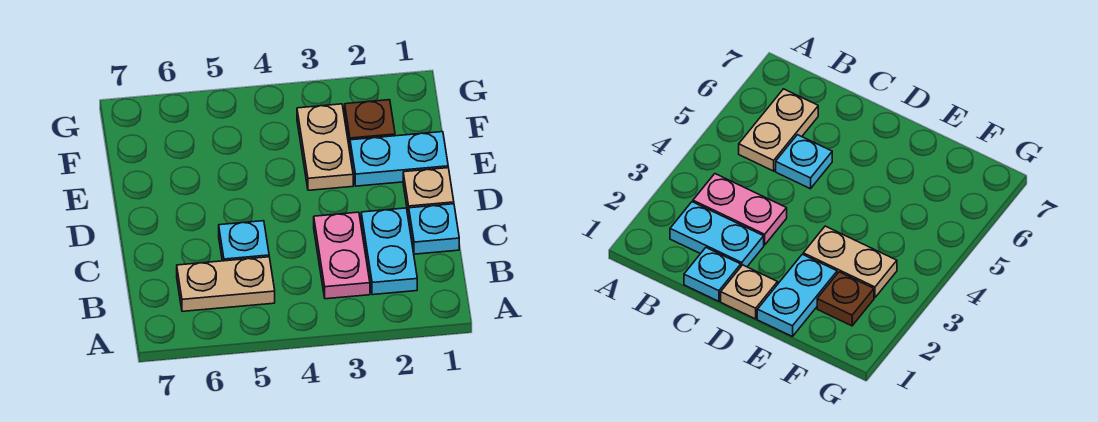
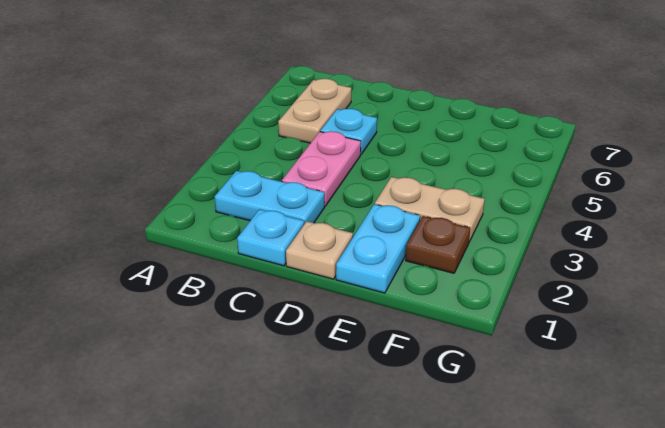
pink plate B3:C3 level 1 -> pink plate C3:C4 level 1

